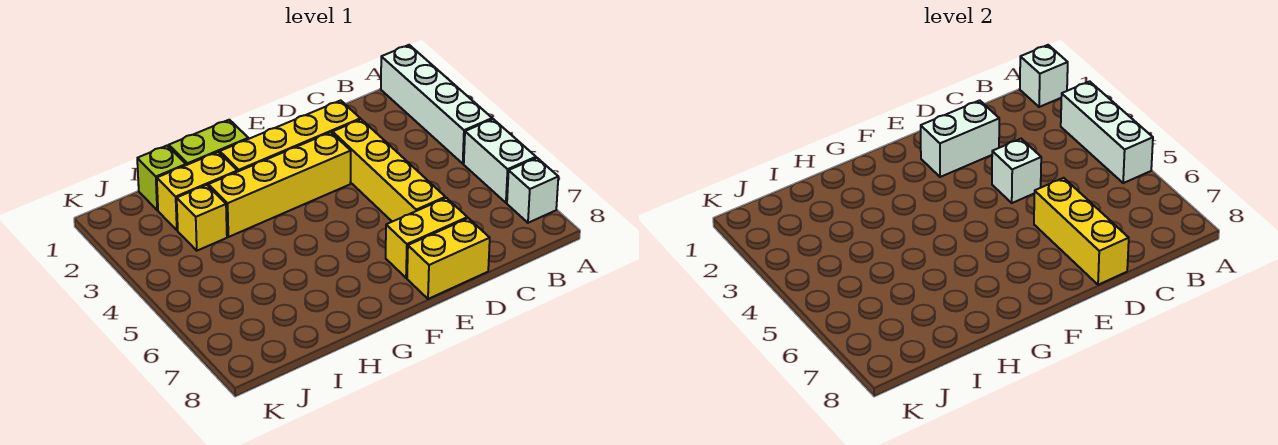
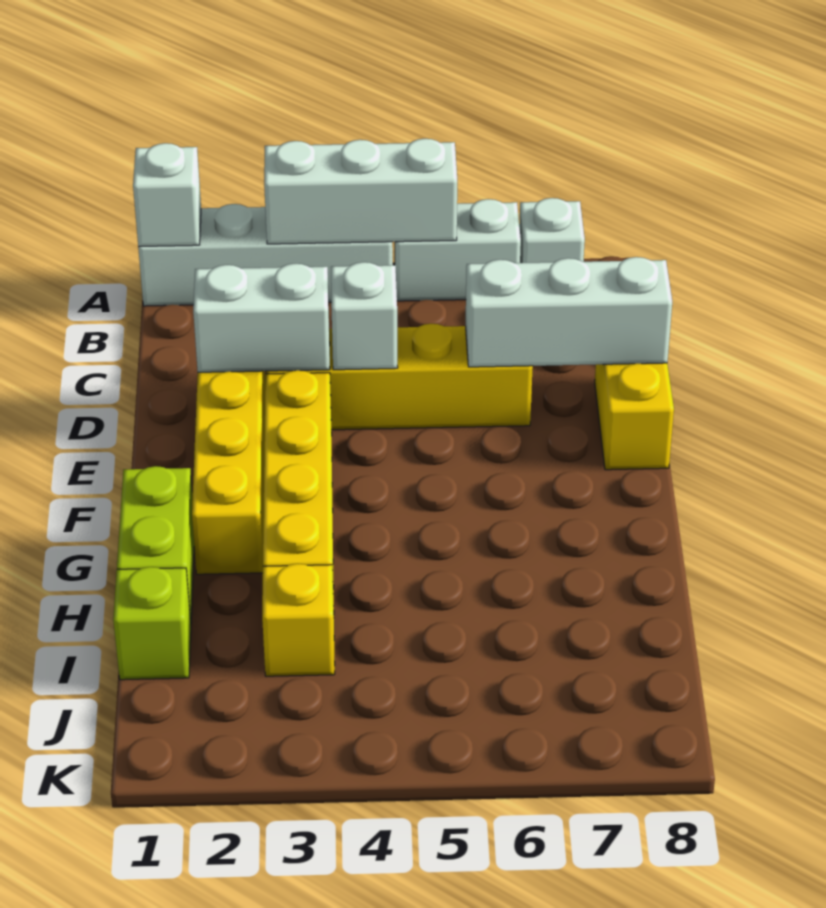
white brick D2:E2 level 2 -> white brick D2:D3 level 2
yellow brick D6:D8 level 2 -> white brick D6:D8 level 2
yellow brick D7:E7 level 1 -> none
yellow brick H2:I2 level 1 -> none

